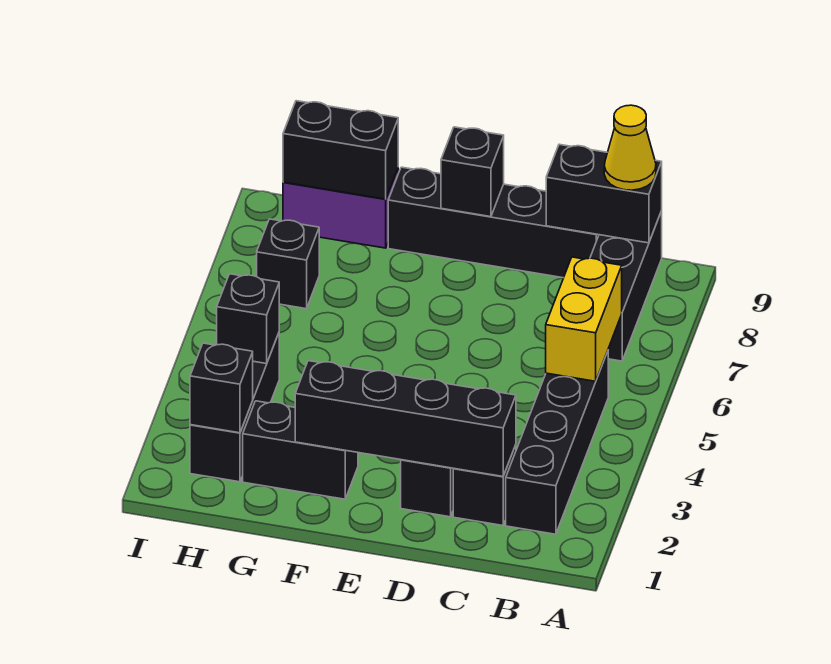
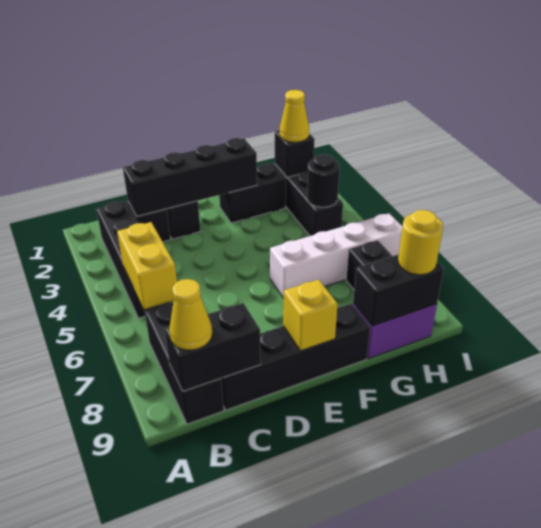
black brick E9 level 2 -> yellow brick E9 level 2
none -> white brick F6:I6 level 1
none -> yellow cone H2 level 3
black brick H4 level 2 -> black round brick H4 level 2
none -> yellow round brick H9 level 3

